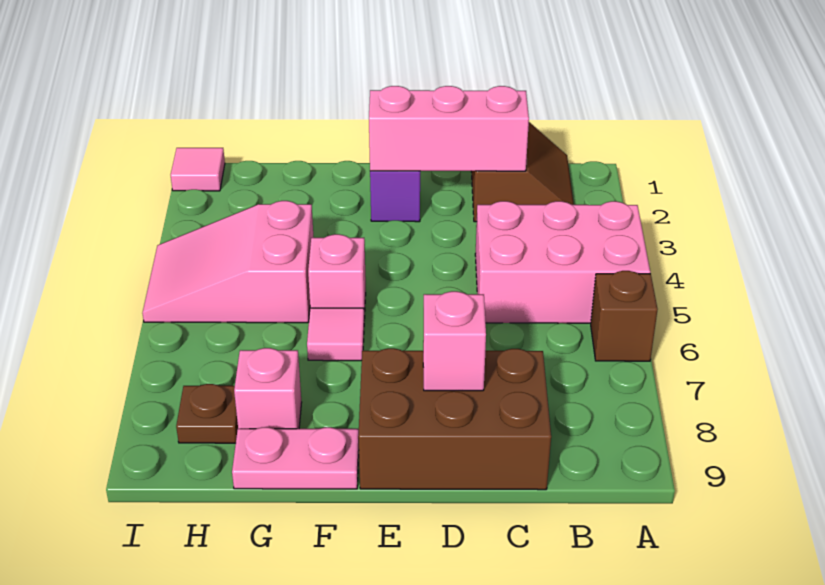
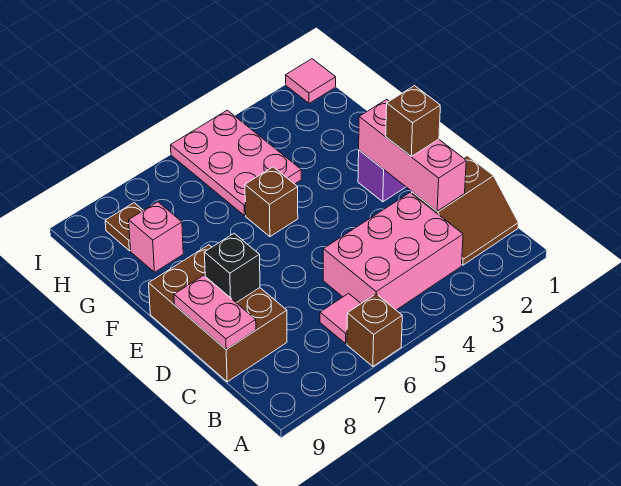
pink brick A4:C5 level 1 -> pink brick B3:C5 level 1
none -> brown brick D2 level 3
pink brick D8 level 2 -> black brick D8 level 2
pink brick F5 level 1 -> brown brick F5 level 1
pink tile F6 level 1 -> pink tile B6 level 1
pink plate F9:G9 level 1 -> pink plate C9:D9 level 2
pink slope G4:I5 level 1 top G -> pink plate G4:I5 level 1

